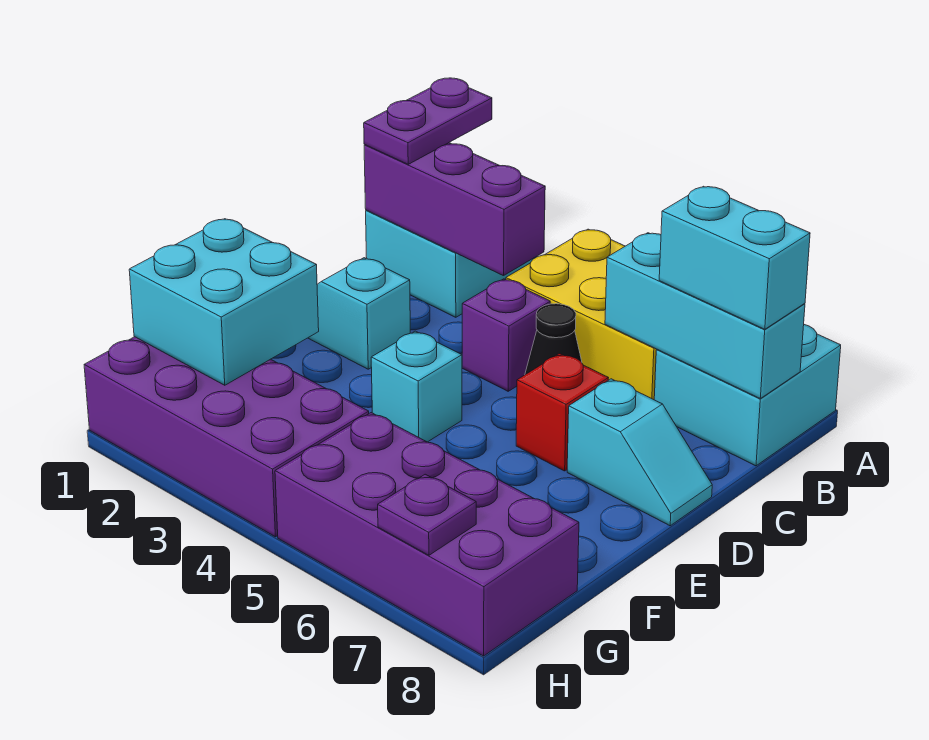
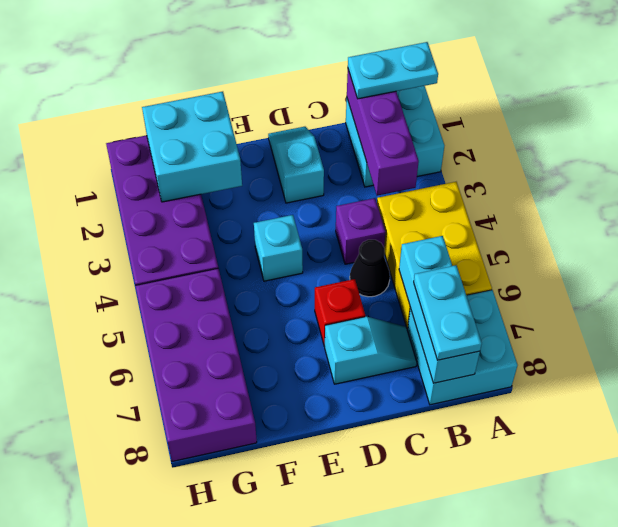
purple plate A1:B1 level 3 -> cyan plate A1:B1 level 3
cyan brick B7:B8 level 3 -> cyan plate B7:B8 level 3
cyan slope D7:D8 level 1 top 7 -> cyan slope C7:D7 level 1 top D
purple plate H7 level 2 -> none

